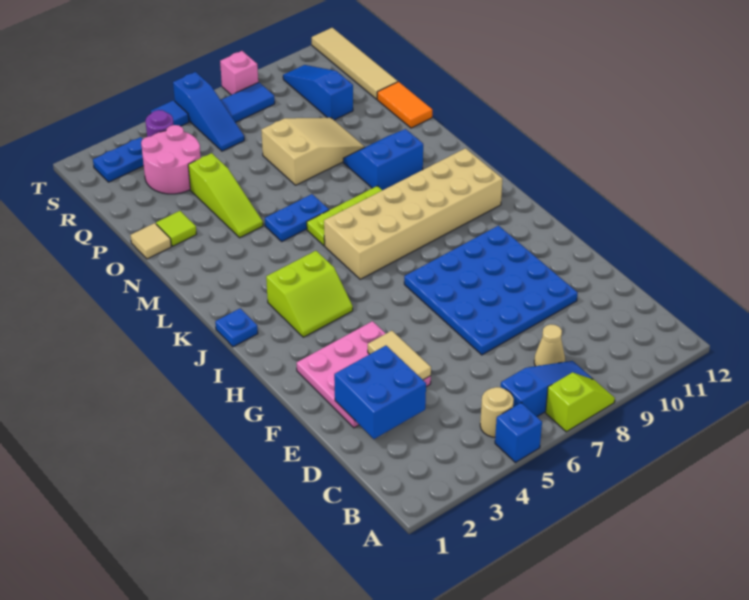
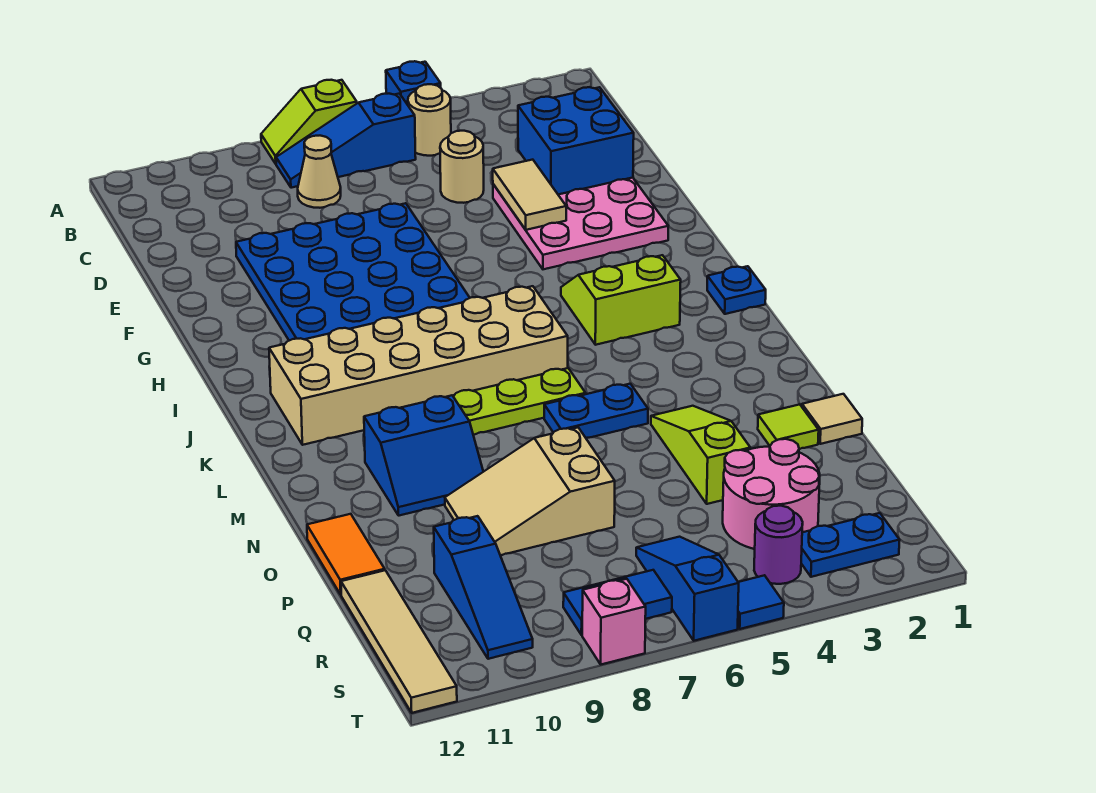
none -> tan round brick D5 level 1

